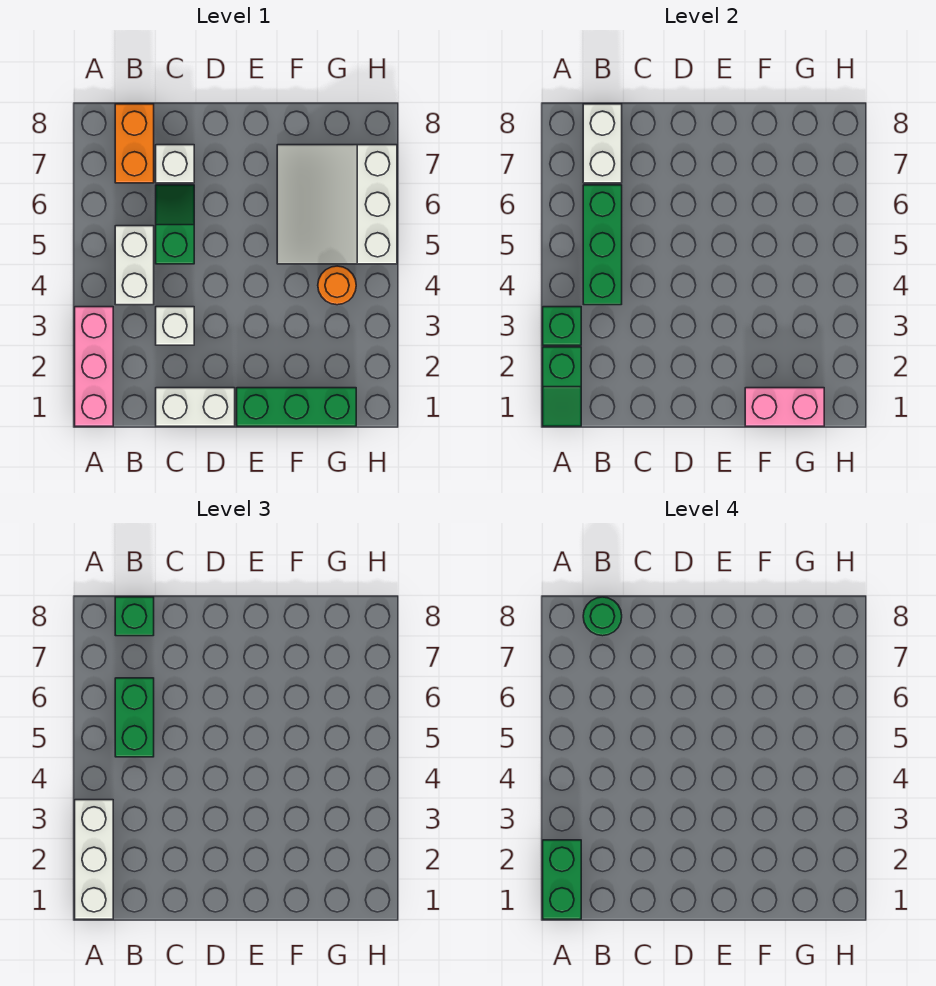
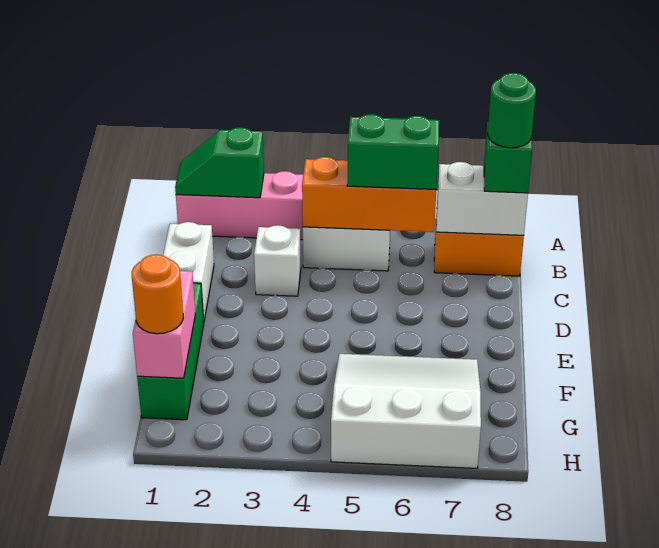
white brick A1:A3 level 3 -> none
green brick A1:A2 level 4 -> none
green brick A3 level 2 -> none
green brick B4:B6 level 2 -> orange brick B4:B6 level 2
green slope C5:C6 level 1 top 5 -> none
white brick C7 level 1 -> none
orange round brick G4 level 1 -> orange round brick G1 level 3

